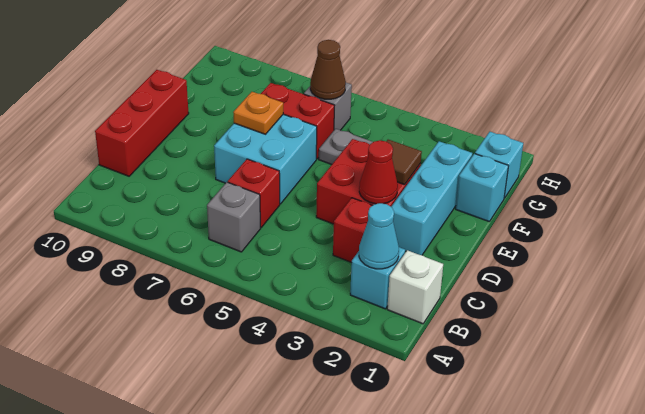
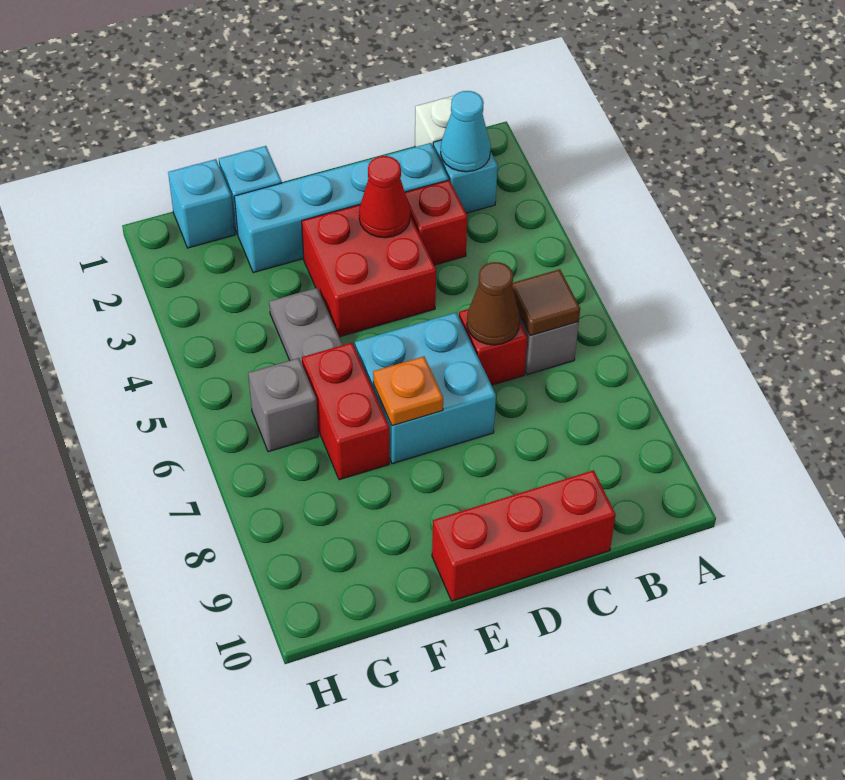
cyan brick D2:F2 level 1 -> cyan brick C2:F2 level 1
brown tile E3 level 2 -> brown tile B6 level 2
brown cone G6 level 2 -> brown cone C6 level 2

